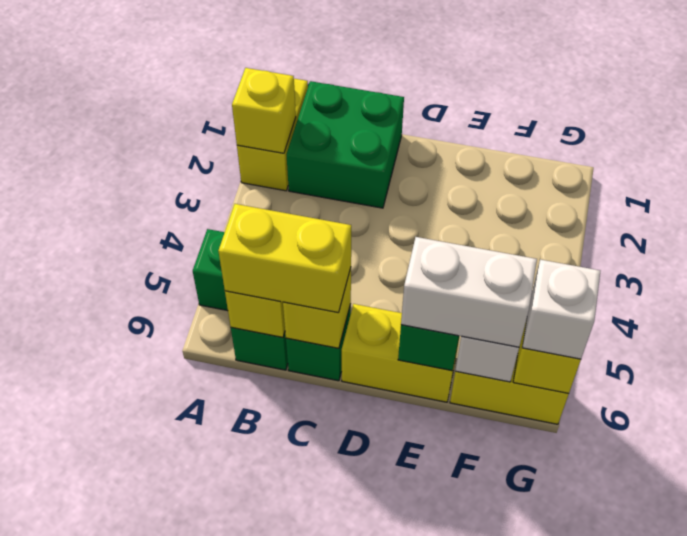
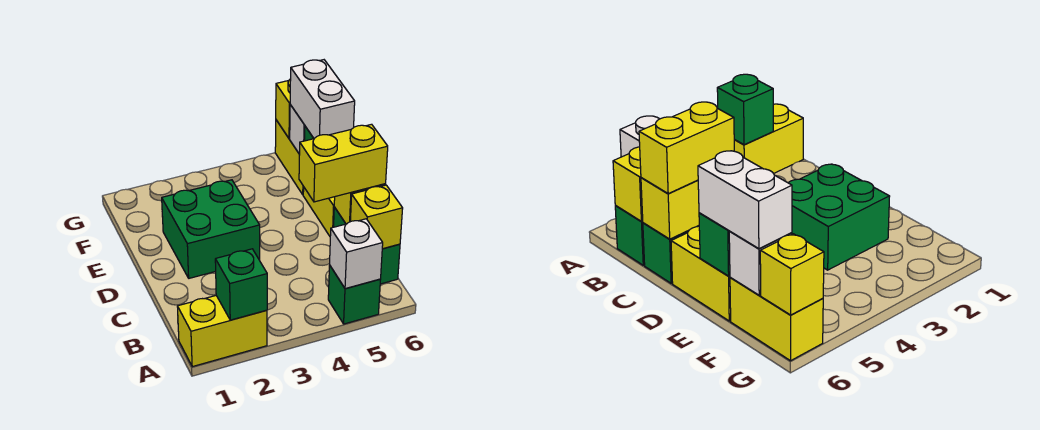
yellow brick A2 level 2 -> green brick A2 level 2
green brick B1:C2 level 1 -> green brick D2:E3 level 1
yellow brick B6:C6 level 3 -> yellow brick C5:C6 level 3
white brick G6 level 3 -> white brick A5 level 2

